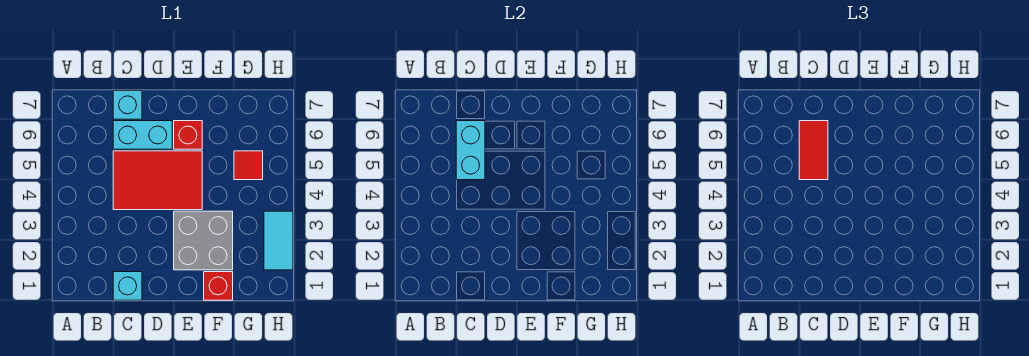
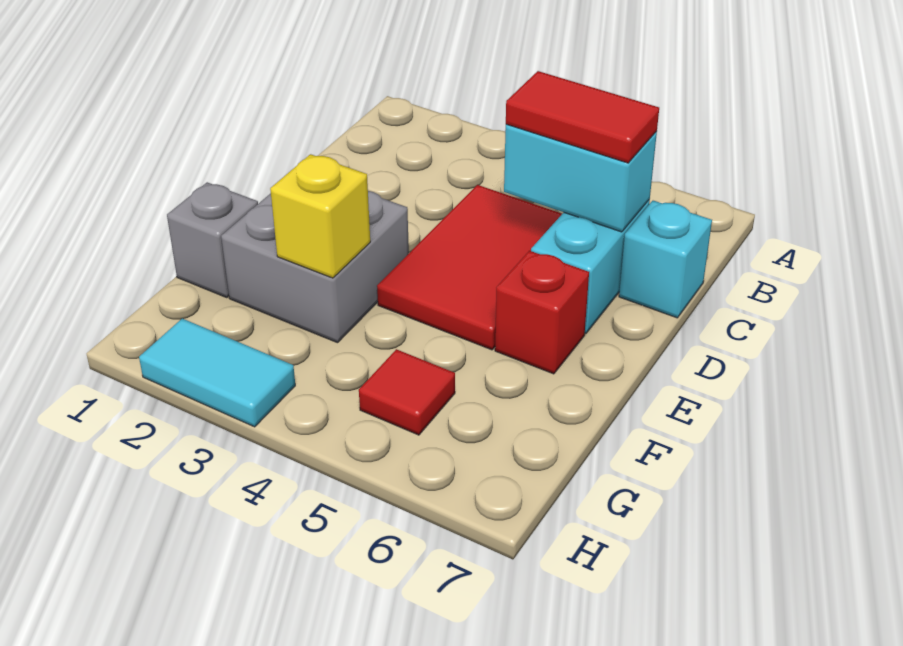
cyan brick C1 level 1 -> none
red brick F1 level 1 -> grey brick F1 level 1
none -> yellow brick F3 level 2

